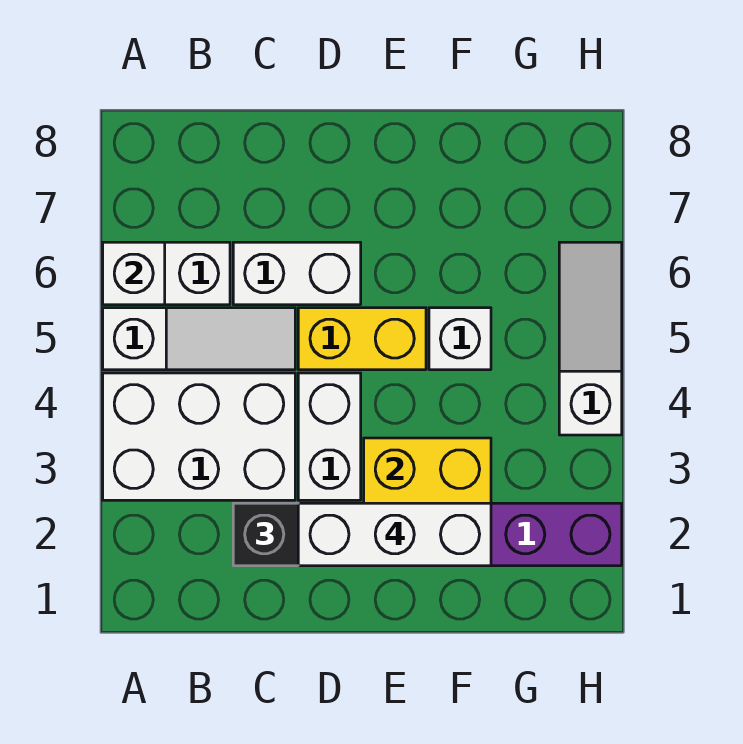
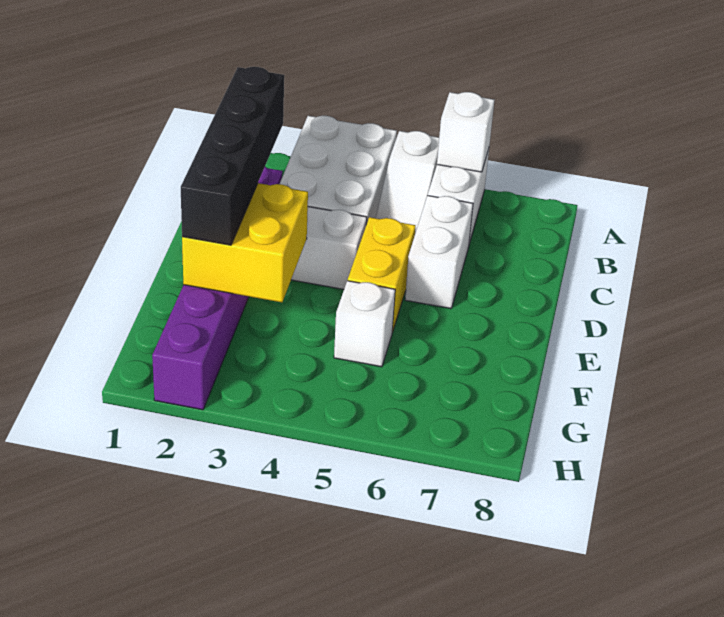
white brick D2:F2 level 4 -> none
white slope H4:H6 level 1 top 4 -> none

